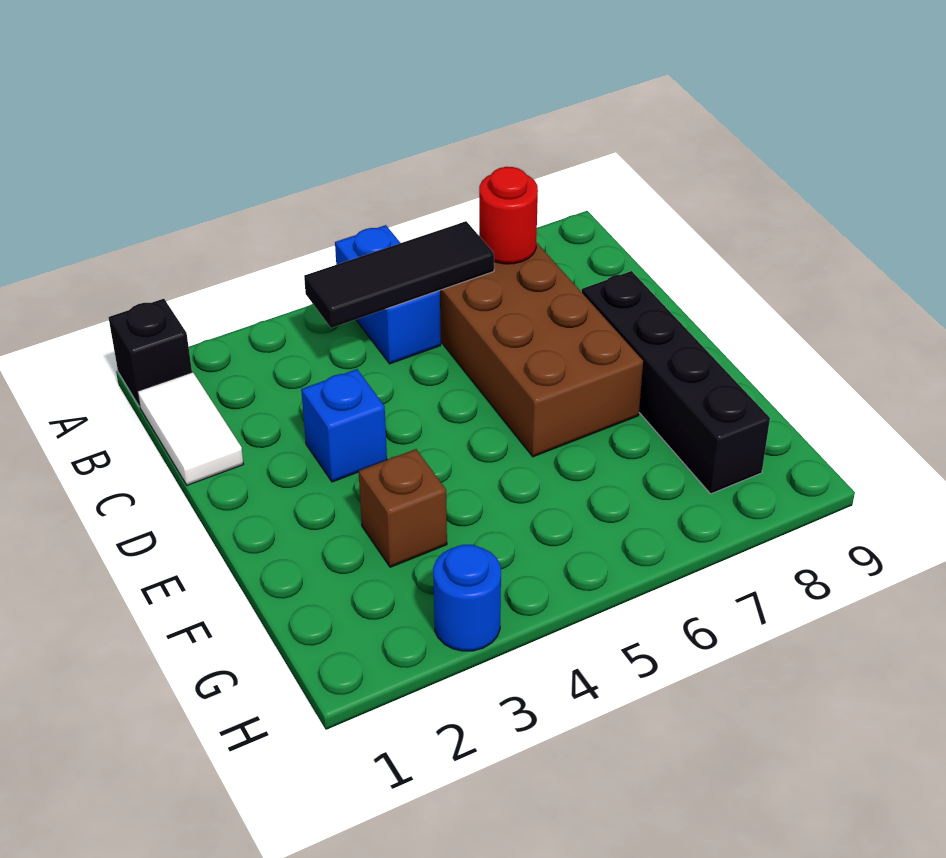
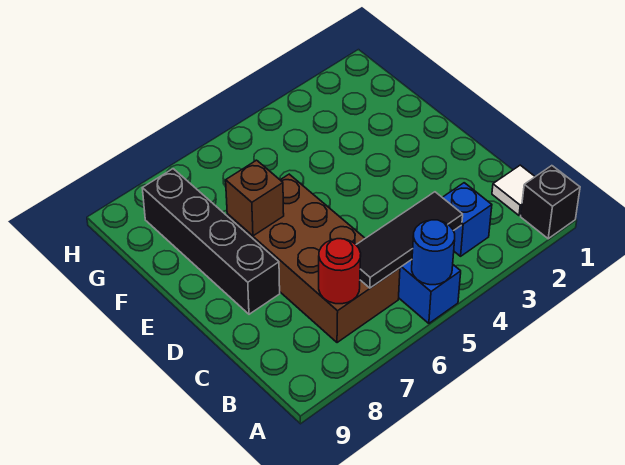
white tile B1:C1 level 1 -> white tile B1 level 1
blue brick D3 level 1 -> blue brick B3 level 1
brown brick F3 level 1 -> brown brick E7 level 2
blue round brick H3 level 1 -> blue round brick A5 level 2

